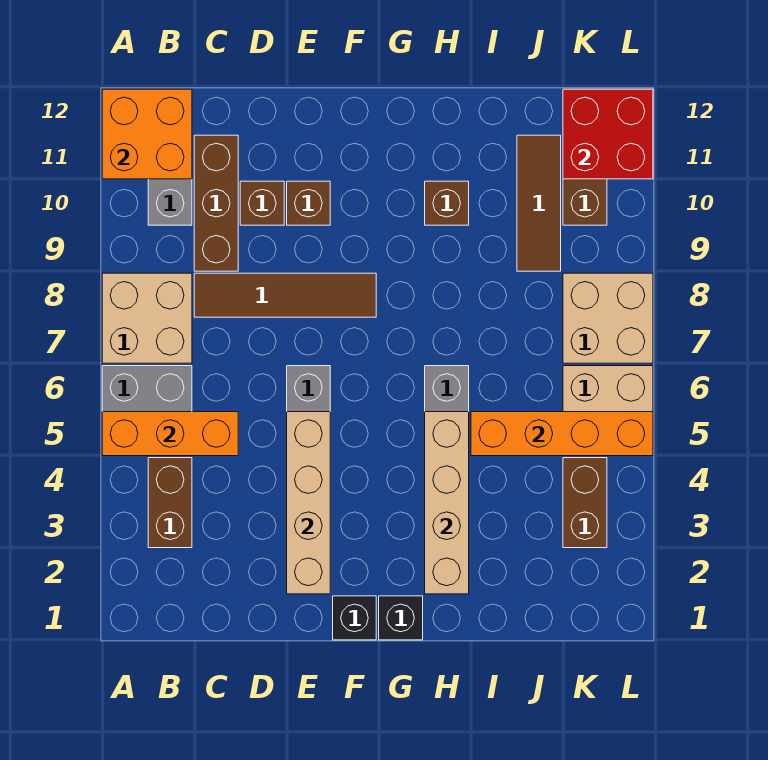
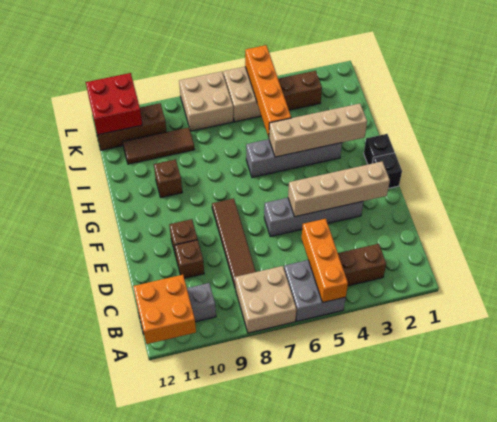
brown brick C9:C11 level 1 -> none

